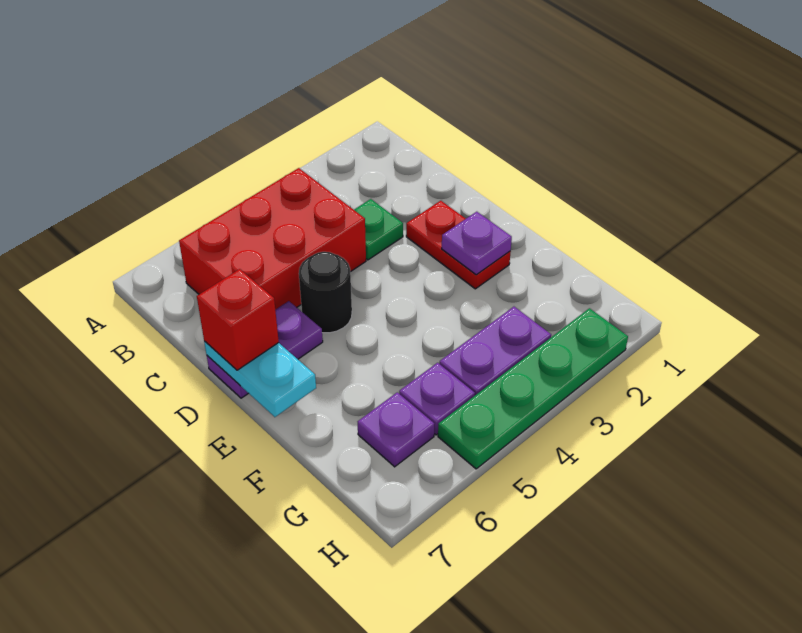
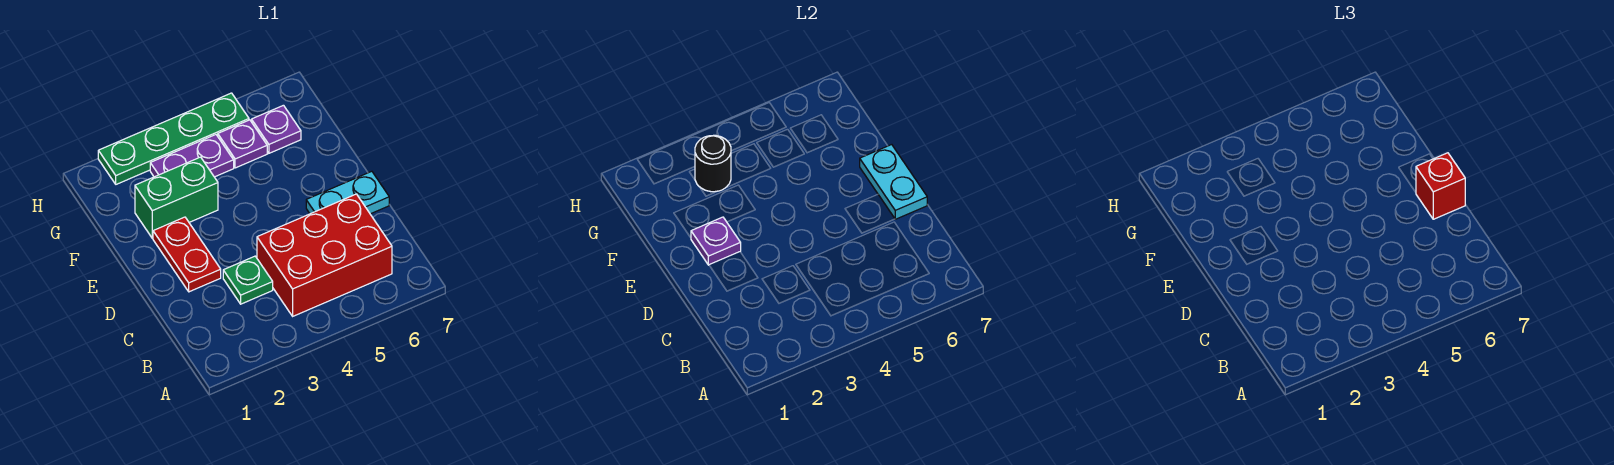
black round brick D5 level 1 -> black round brick G3 level 2
purple plate D6:D7 level 1 -> cyan plate D6:D7 level 1
none -> green brick F2:F3 level 1

